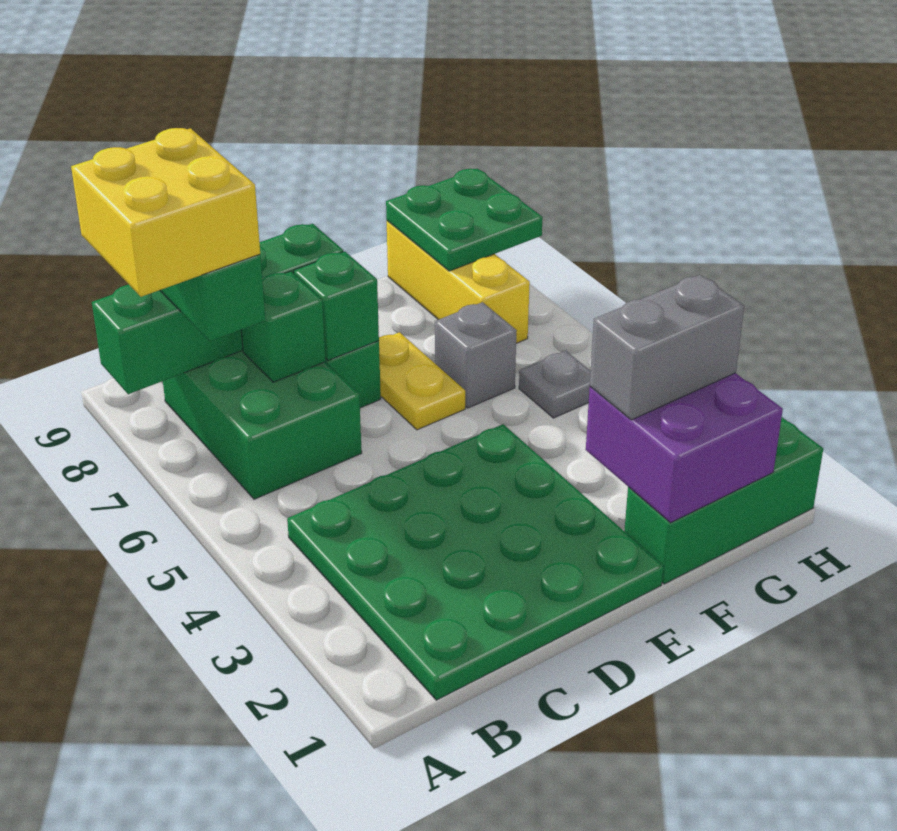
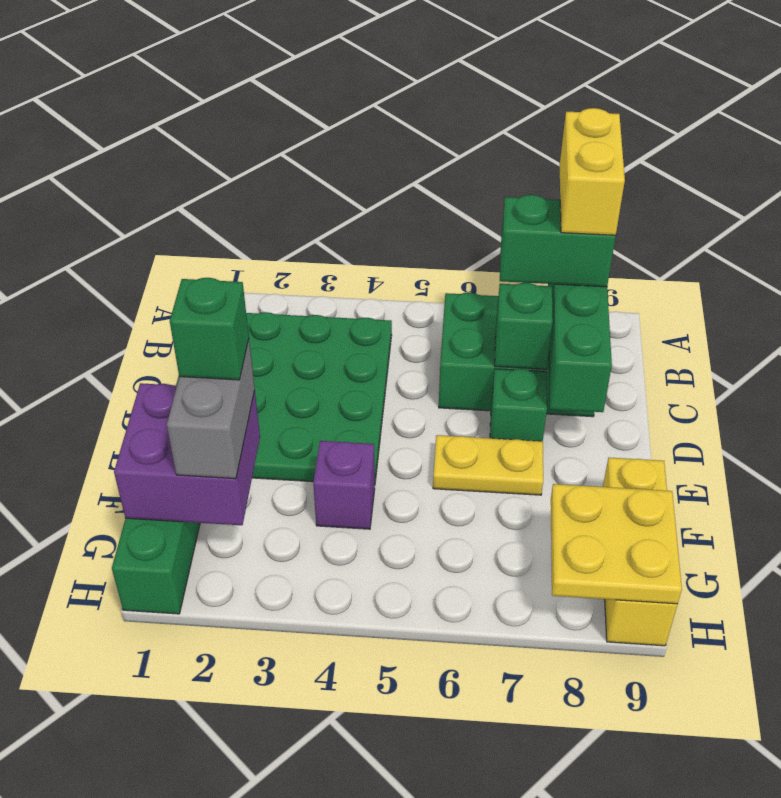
yellow brick A7:B8 level 4 -> yellow brick A8:B8 level 4
green brick D7 level 2 -> green brick F2 level 4
none -> purple brick F4 level 1
grey brick F6 level 1 -> none
grey plate G5 level 1 -> none
yellow brick G7:G9 level 1 -> yellow brick F9:H9 level 1
green plate G8:H9 level 2 -> yellow plate G8:H9 level 2

